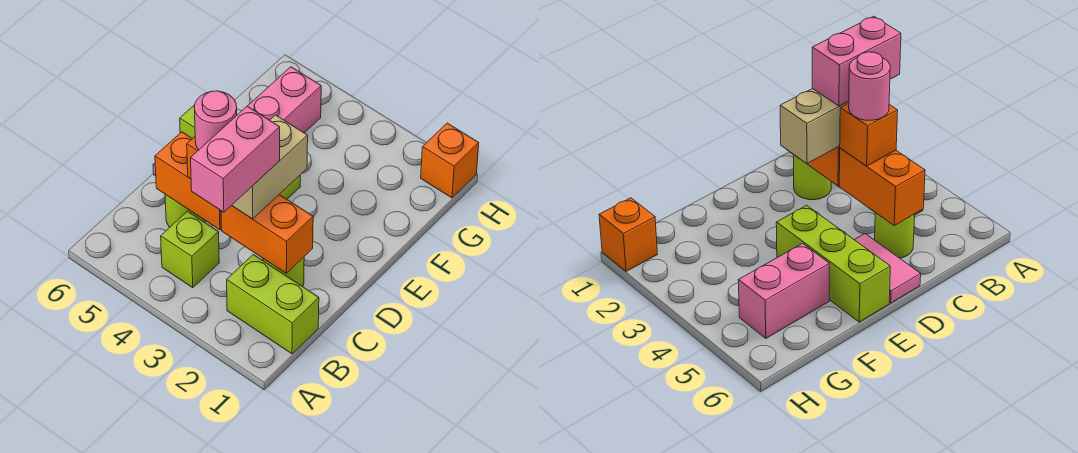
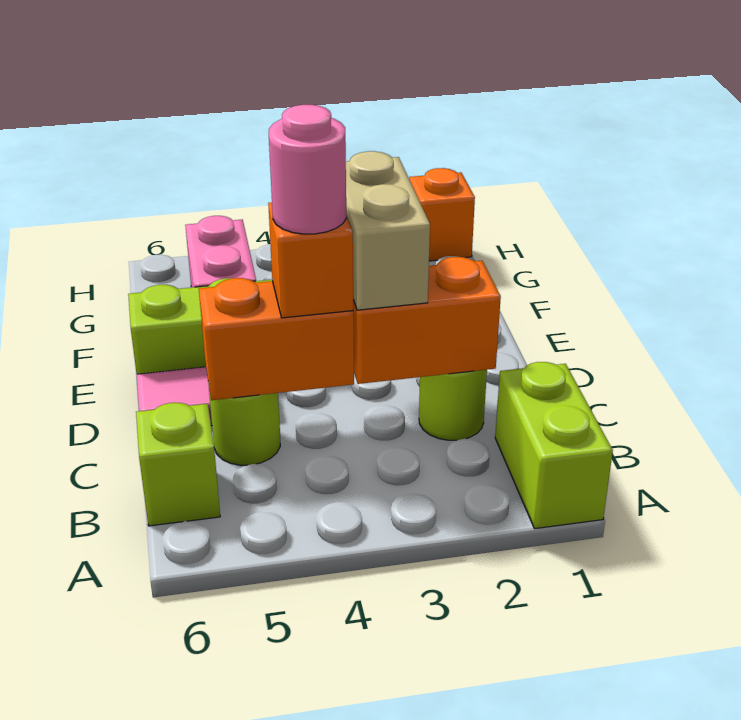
lime brick B1:B2 level 1 -> lime brick A1:B1 level 1
pink brick B3:C3 level 4 -> none
lime brick B4 level 1 -> lime brick B6 level 1

